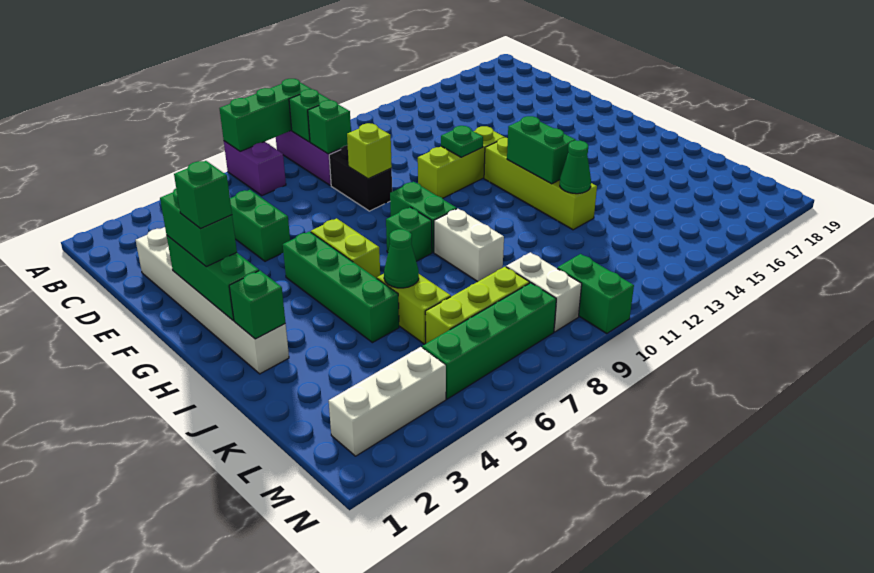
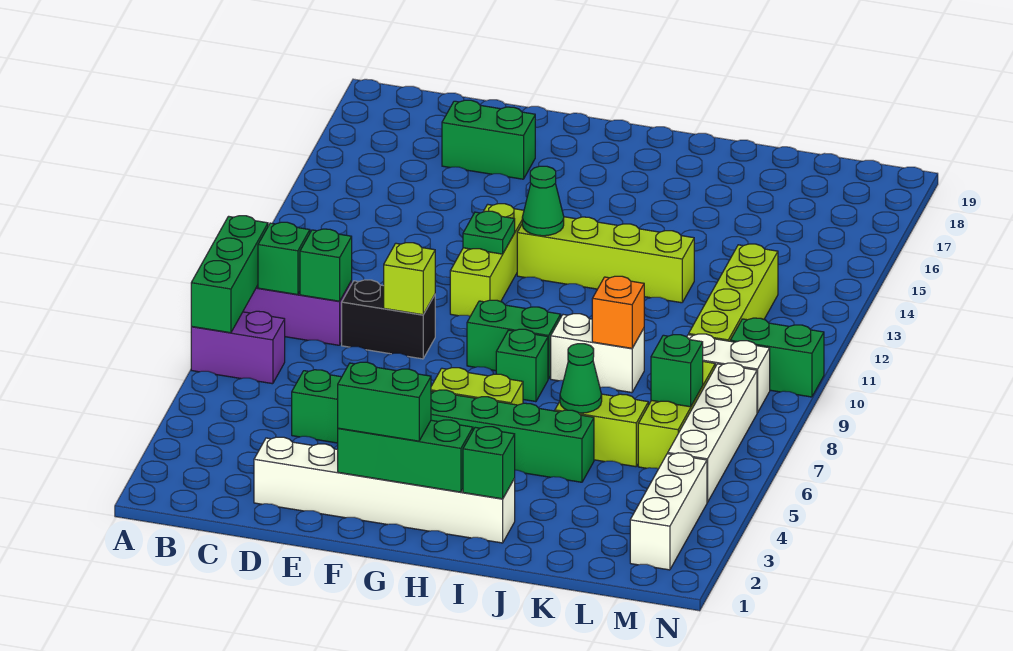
green brick G2 level 4 -> green brick L7 level 2
green brick H13:I13 level 2 -> green brick D17:E17 level 1
none -> orange brick J9 level 2
green cone J13 level 2 -> green cone G13 level 2
none -> lime brick L10:L13 level 1
green brick M5:M8 level 1 -> white brick M5:M8 level 1

